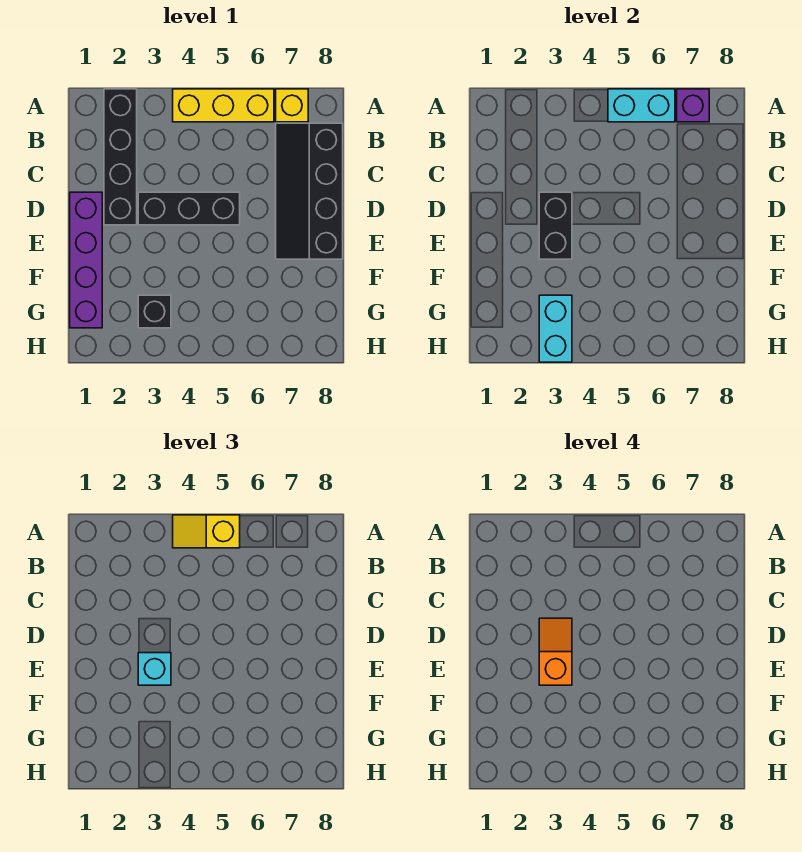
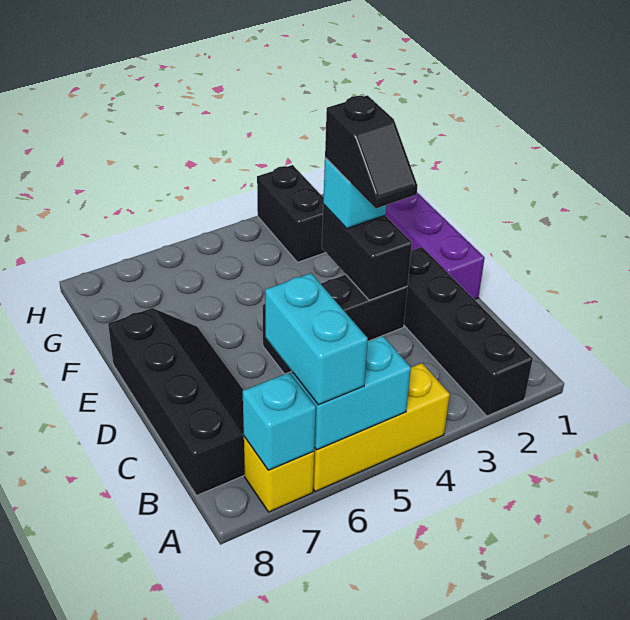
yellow slope A4:A5 level 3 top 5 -> none
purple brick A7 level 2 -> cyan brick A7 level 2
orange slope D3:E3 level 4 top E -> black slope D3:E3 level 4 top E
black brick G3 level 1 -> black brick G3:H3 level 1
cyan brick G3:H3 level 2 -> cyan brick A6:B6 level 3

